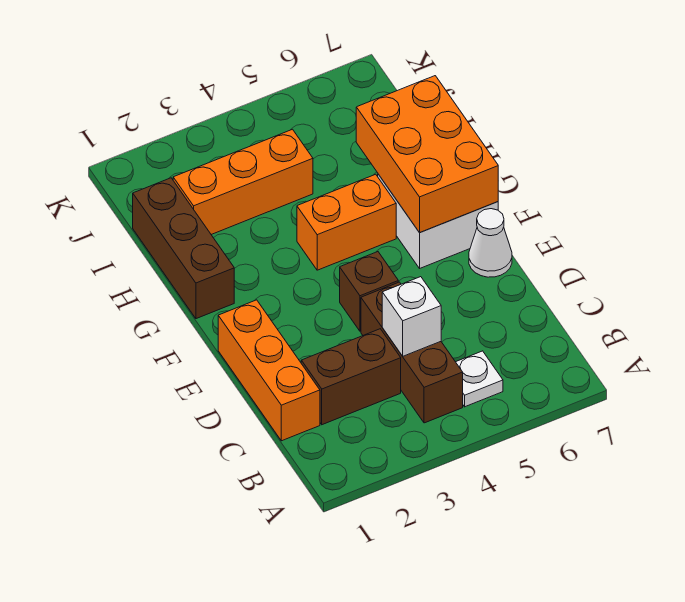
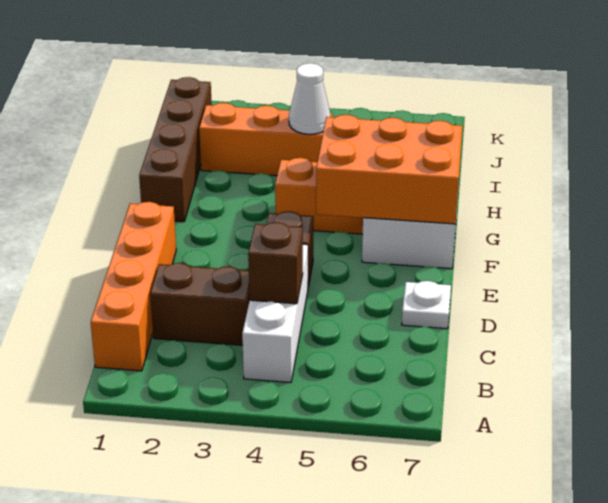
brown brick B4:D4 level 1 -> white brick B4:D4 level 1
white plate B5 level 1 -> white plate D7 level 1
orange brick C1:E1 level 1 -> orange brick B1:E1 level 1
white brick C4 level 2 -> brown brick C4 level 2
white cone E7 level 1 -> white cone I4 level 2
orange brick F6:H7 level 2 -> orange brick F5:G7 level 2
brown brick G1:I1 level 1 -> brown brick G1:J1 level 1

